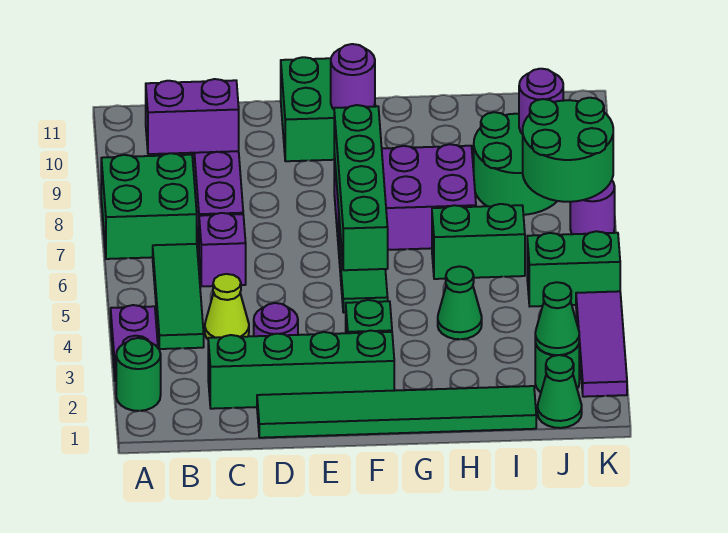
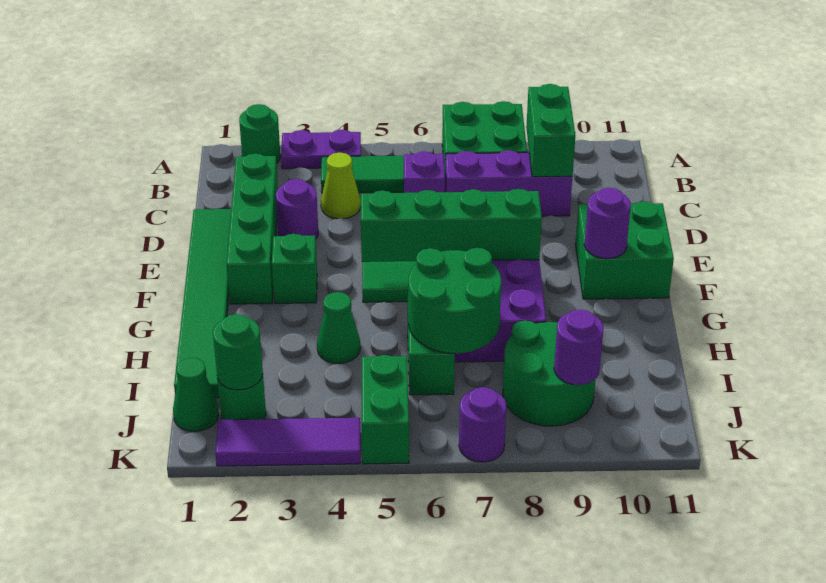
purple brick B9:C9 level 2 -> green brick B9:C9 level 2
green cone J2 level 2 -> green round brick J2 level 2
green round brick J7:K8 level 2 -> green round brick H6:I7 level 2

